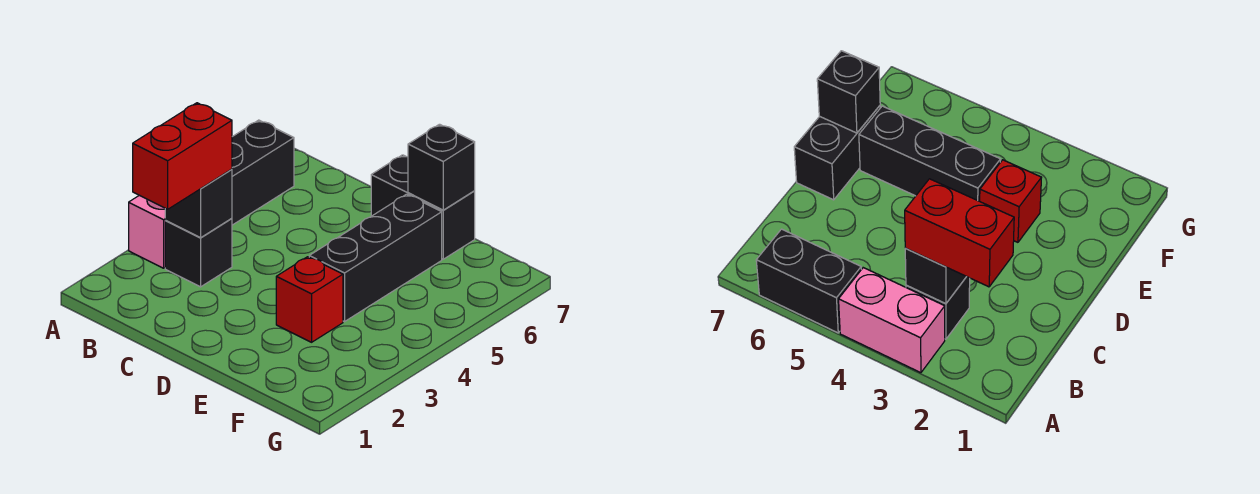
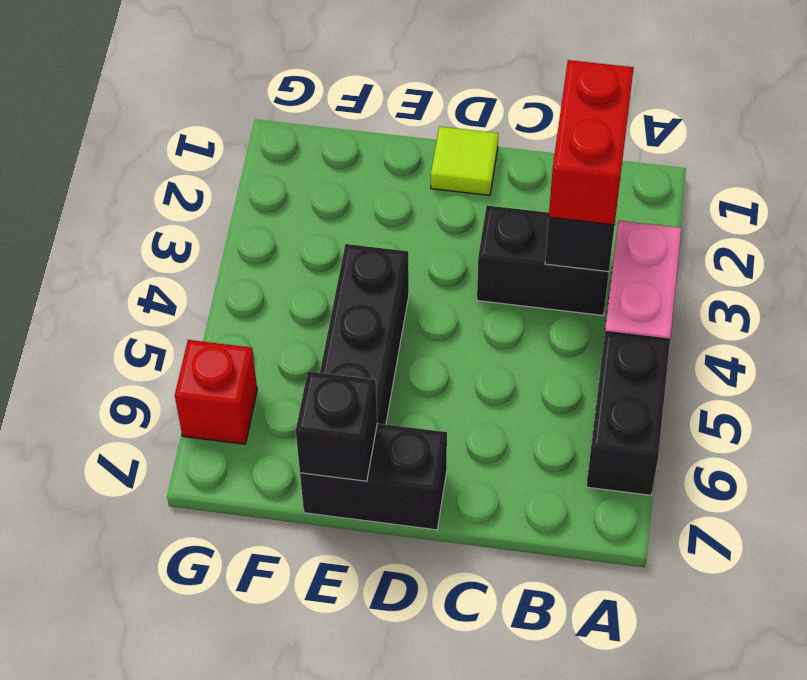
black brick B3 level 1 -> black brick B3:C3 level 1
none -> lime tile D1 level 1
red brick E3 level 1 -> red brick G6 level 1

